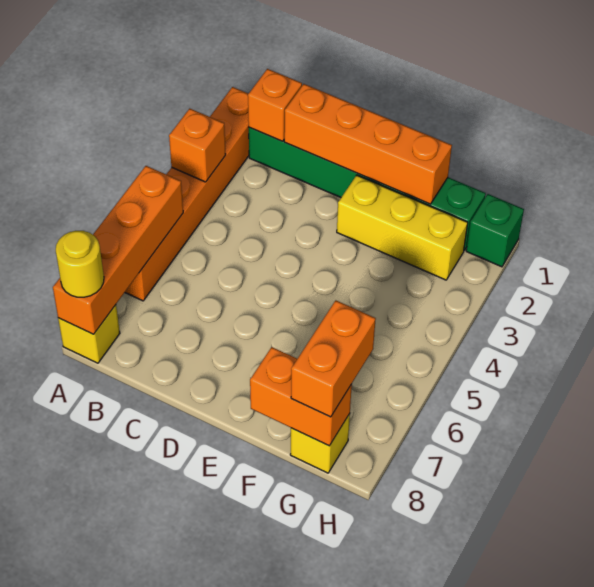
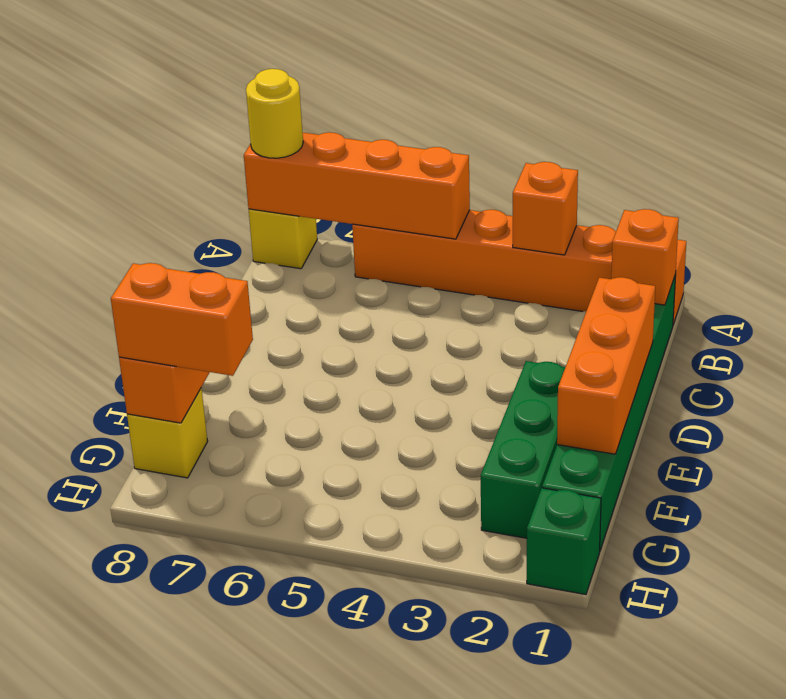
orange brick C1:F1 level 2 -> orange brick D1:F1 level 2
yellow brick E2:G2 level 1 -> green brick E2:G2 level 1

